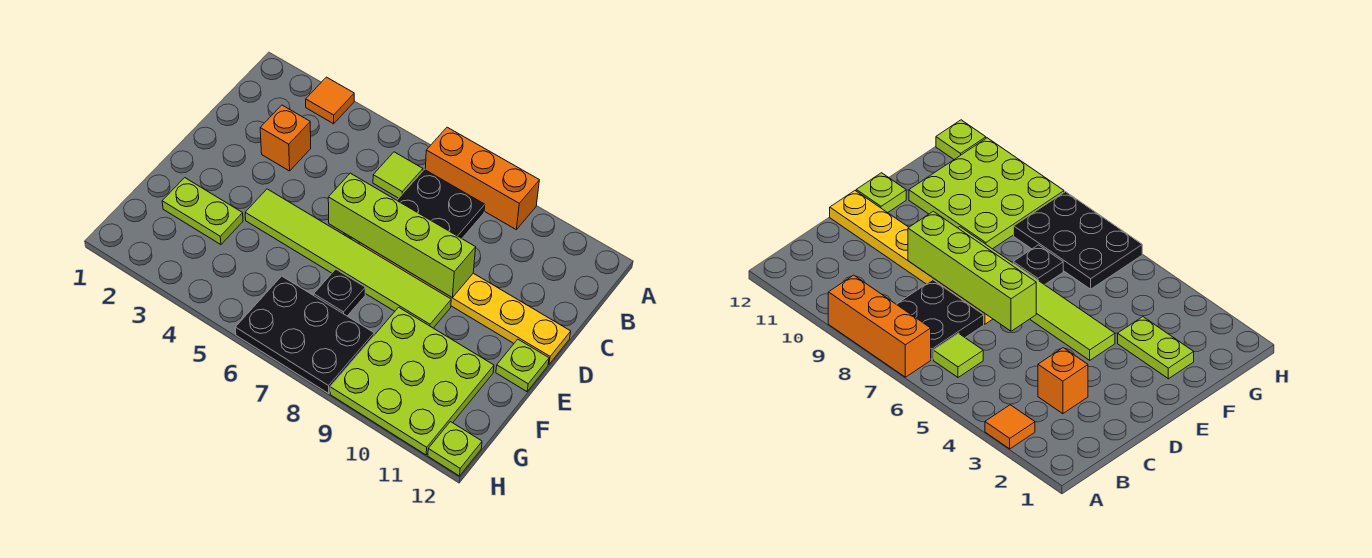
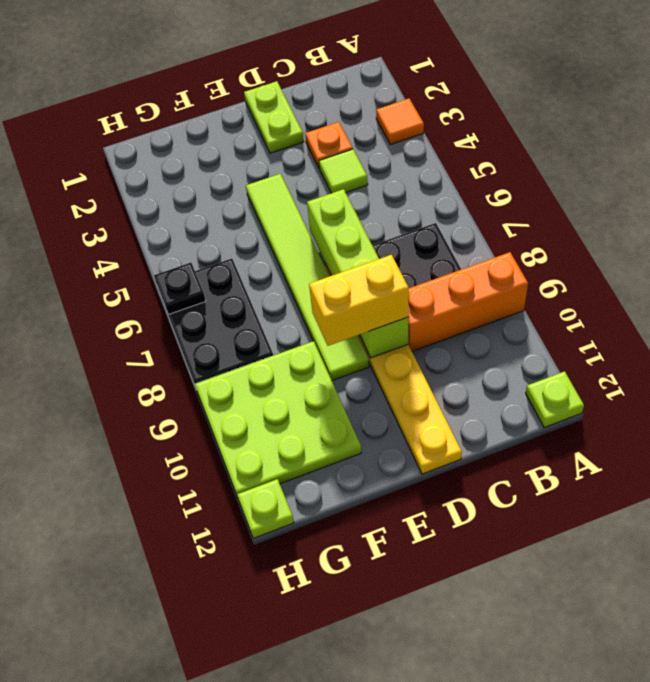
orange brick A7:A9 level 1 -> orange brick A9:C9 level 1
lime tile B6 level 1 -> lime tile C4 level 1
orange brick C3 level 1 -> orange plate C3 level 1
none -> yellow brick D9:E9 level 3
lime plate E12 level 1 -> lime plate A12 level 1
lime plate F2:F3 level 1 -> lime plate D1:D2 level 1
black plate F7 level 1 -> black plate H6 level 2

